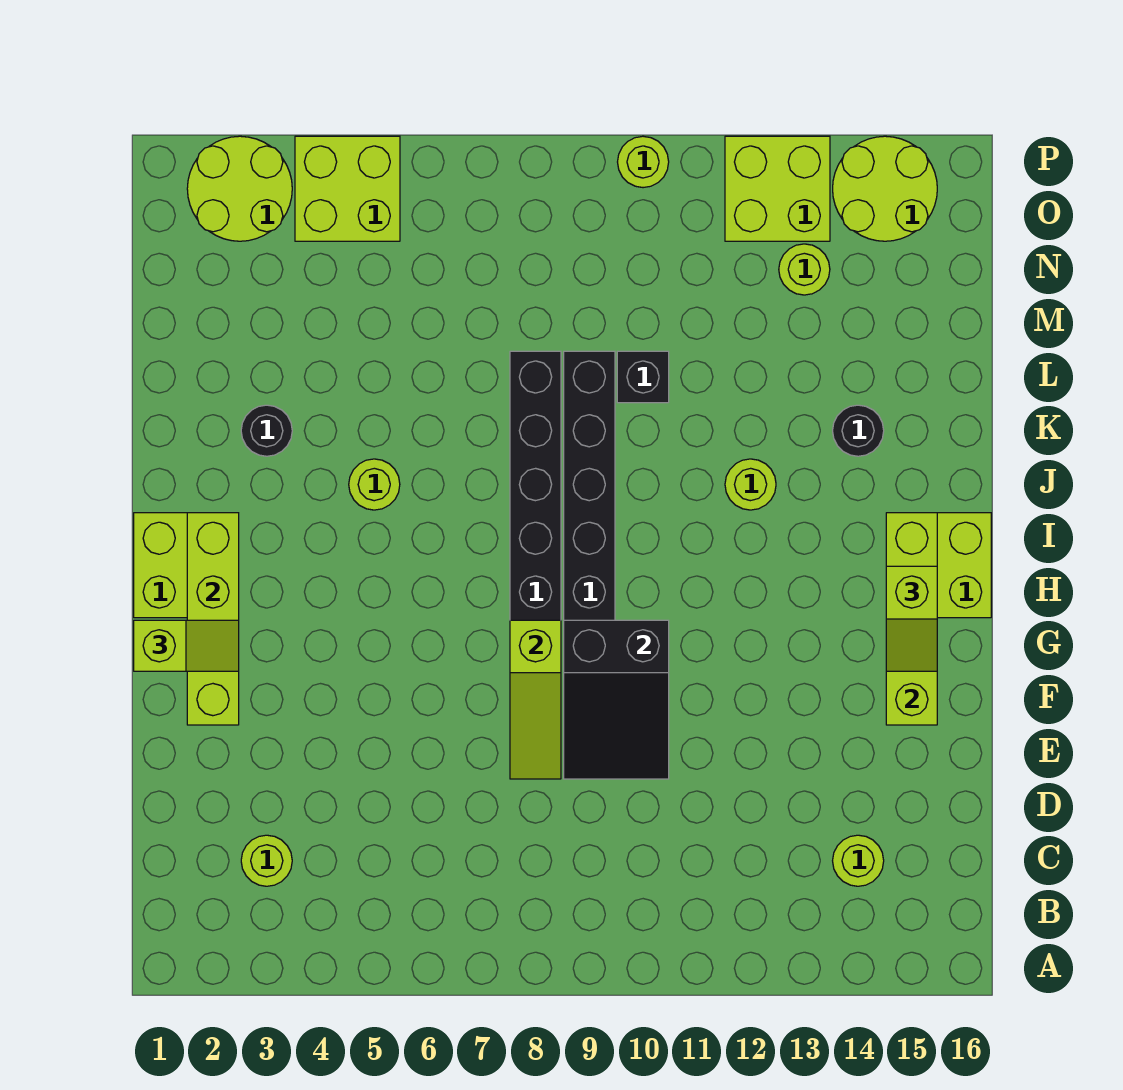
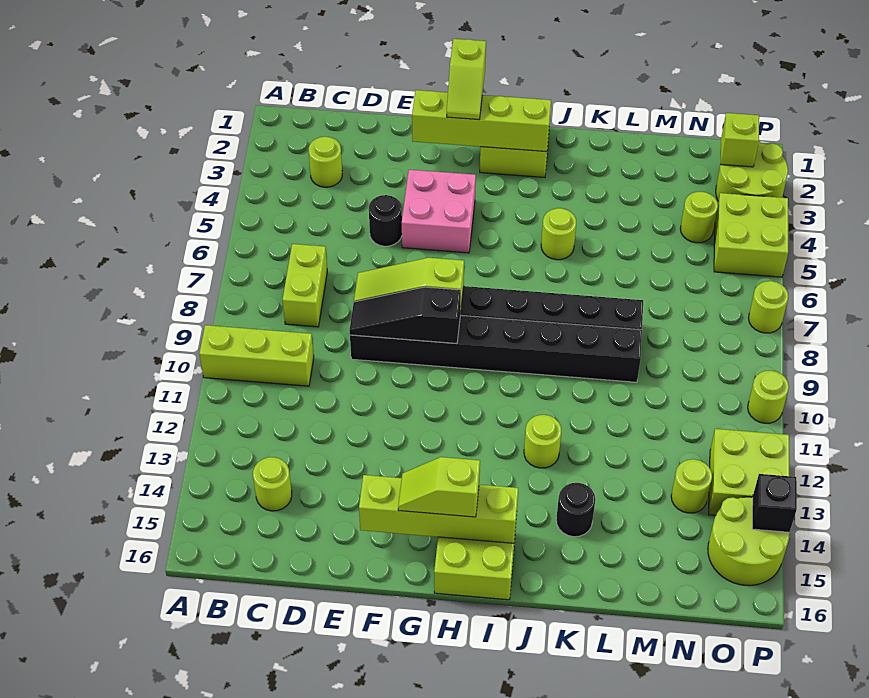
none -> lime brick A10:C10 level 1
none -> lime brick C7:C8 level 1
black slope E9:G10 level 2 top G -> black slope E9:G9 level 2 top G
none -> pink brick F4:G5 level 1
black round brick K3 level 1 -> black round brick E5 level 1
black brick L10 level 1 -> black brick P14 level 2
none -> lime round brick N4 level 1
none -> lime brick O2 level 2
none -> lime round brick P7 level 1

